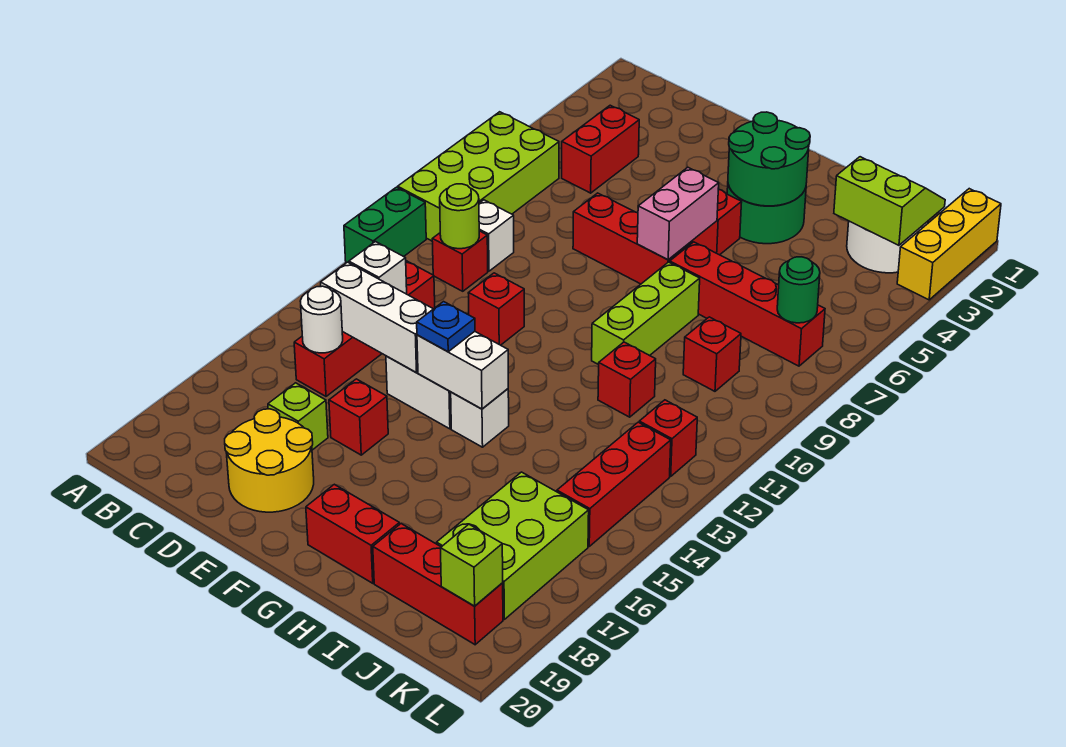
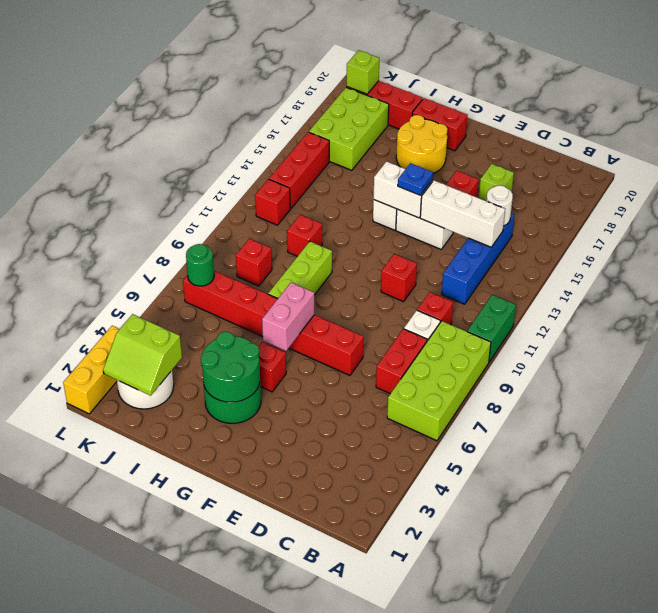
red brick C4:C5 level 1 -> red brick C7:C8 level 1
lime round brick C10 level 2 -> none
red brick C12:C15 level 1 -> blue brick C12:C15 level 1
white brick C13 level 2 -> none
yellow round brick D18:E19 level 1 -> yellow round brick G17:H18 level 1

